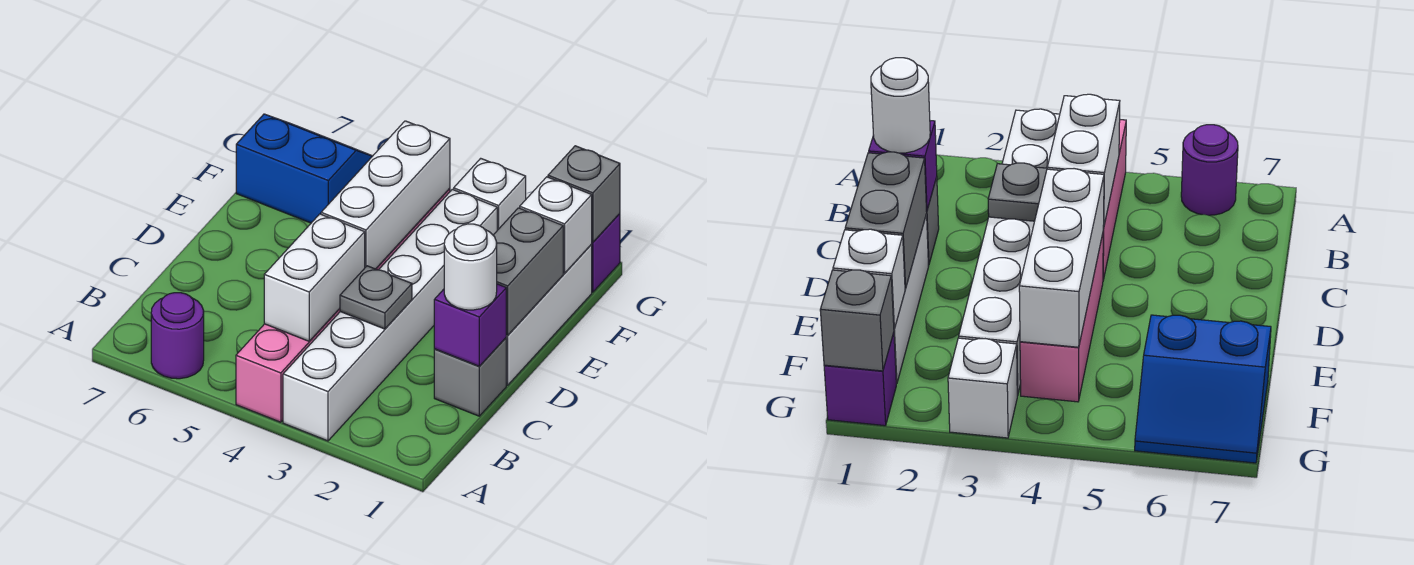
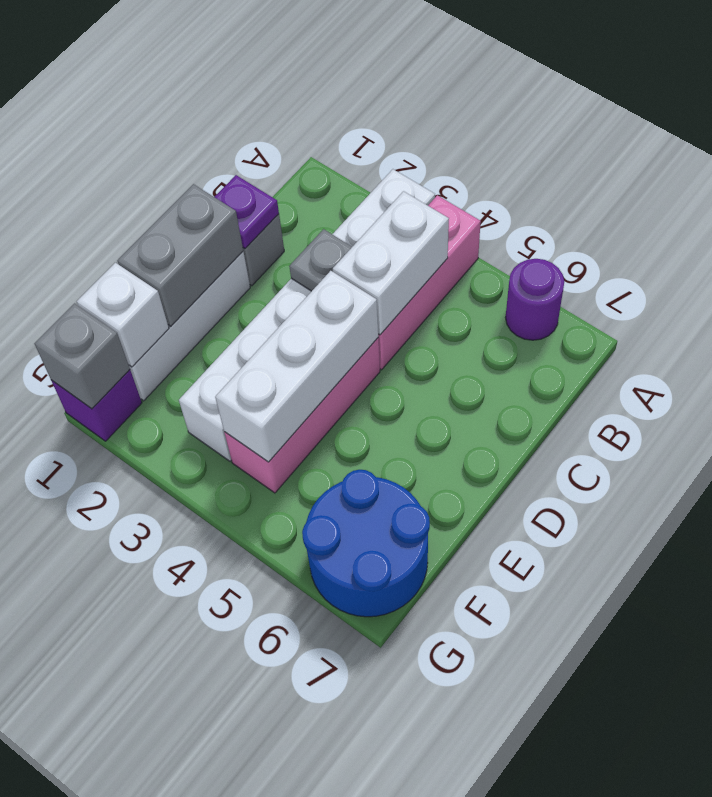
purple brick C1 level 2 -> purple plate C1 level 2
white round brick C1 level 3 -> none
blue slope F6:G7 level 1 top F -> blue round brick F6:G7 level 1
white brick G3 level 1 -> none

